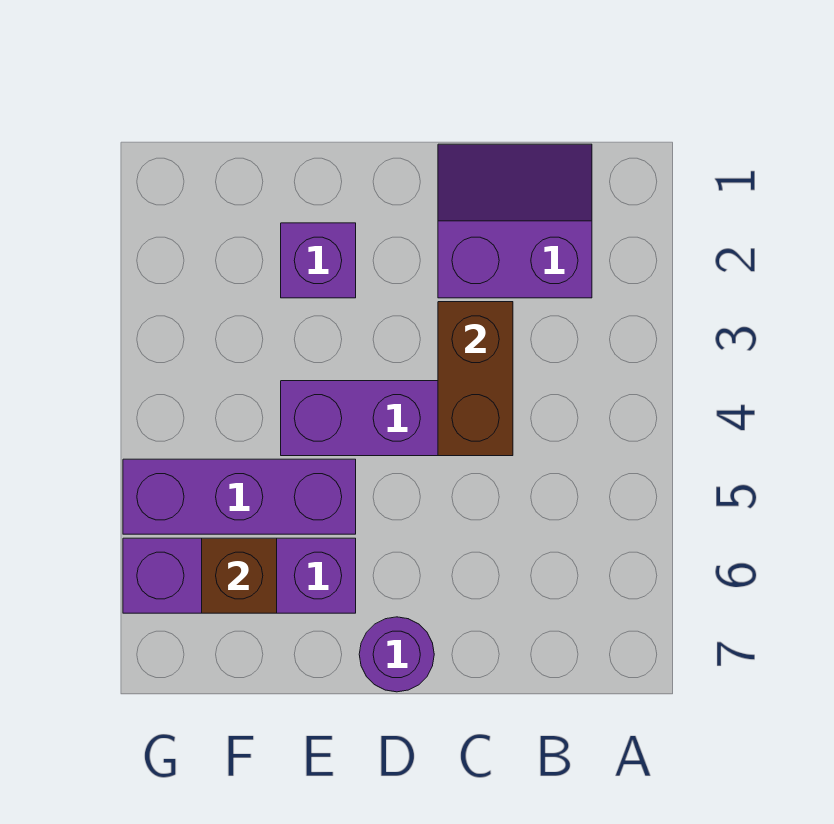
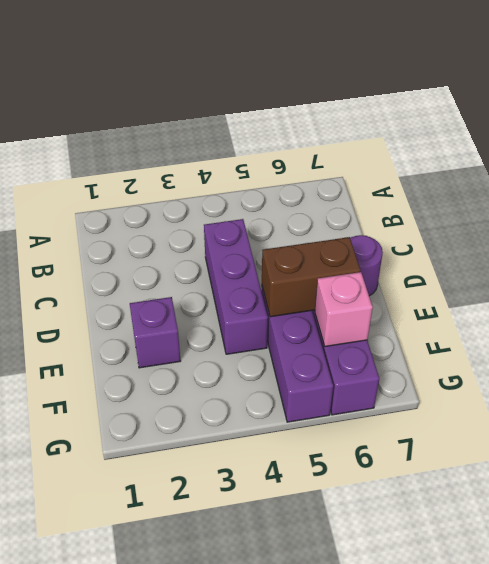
purple slope B1:C2 level 1 top 2 -> none
brown brick C3:C4 level 2 -> brown brick E5:E6 level 2
brown brick F6 level 2 -> pink brick F6 level 2

